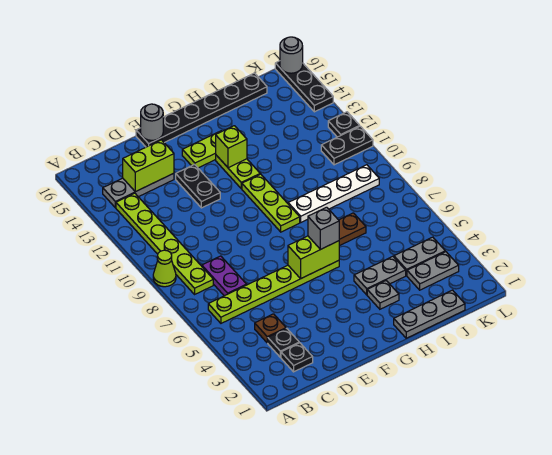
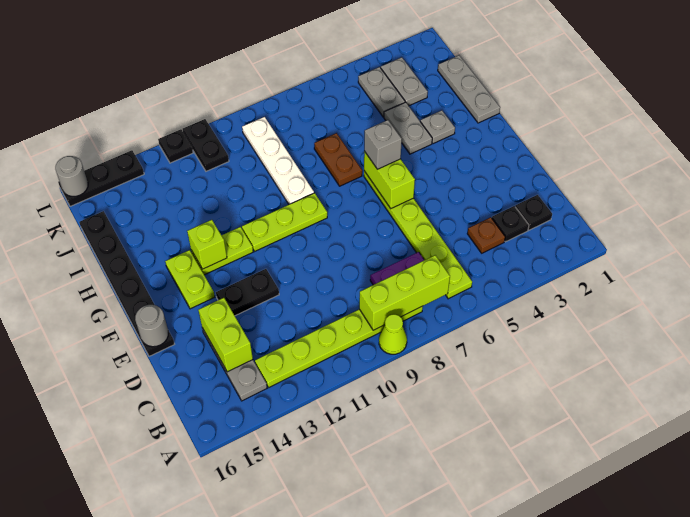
none -> lime brick B7:B9 level 2

